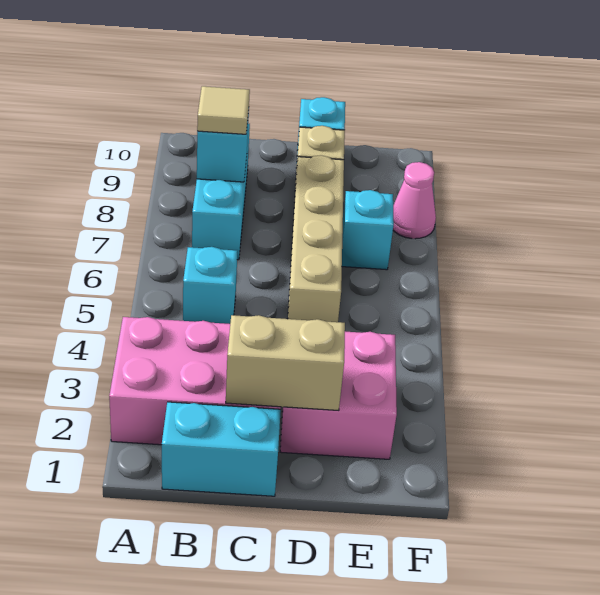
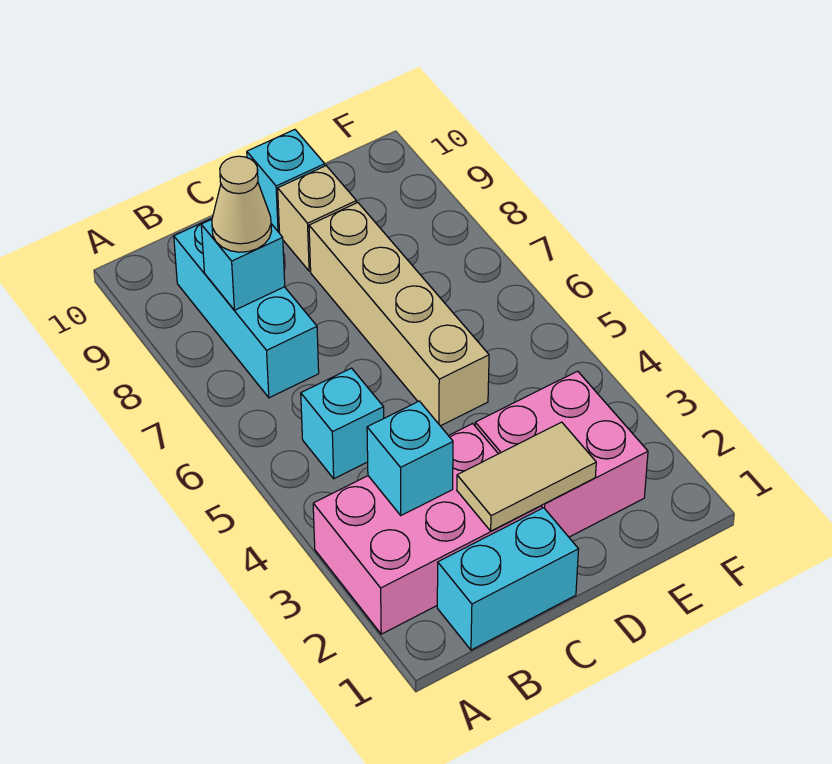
tan tile B8 level 3 -> tan cone B8 level 3
tan brick C2:D2 level 2 -> tan tile C2:D2 level 2
cyan brick E7 level 1 -> cyan brick B3 level 2
pink cone F8 level 1 -> none

